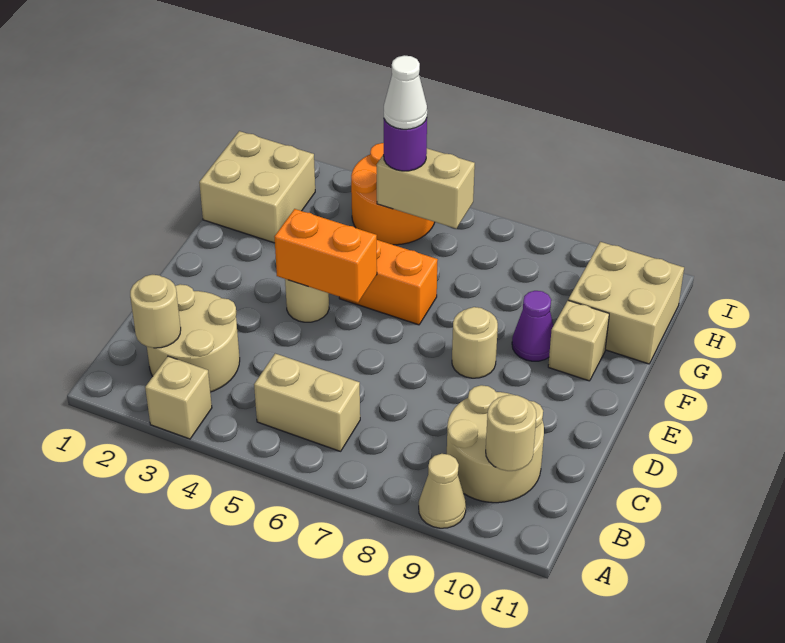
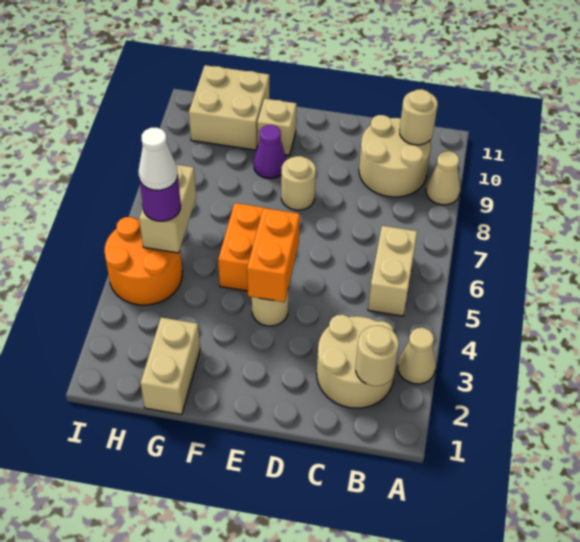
tan brick A3 level 1 -> tan cone A3 level 1
tan brick G1:H2 level 1 -> tan brick G1:G2 level 1

